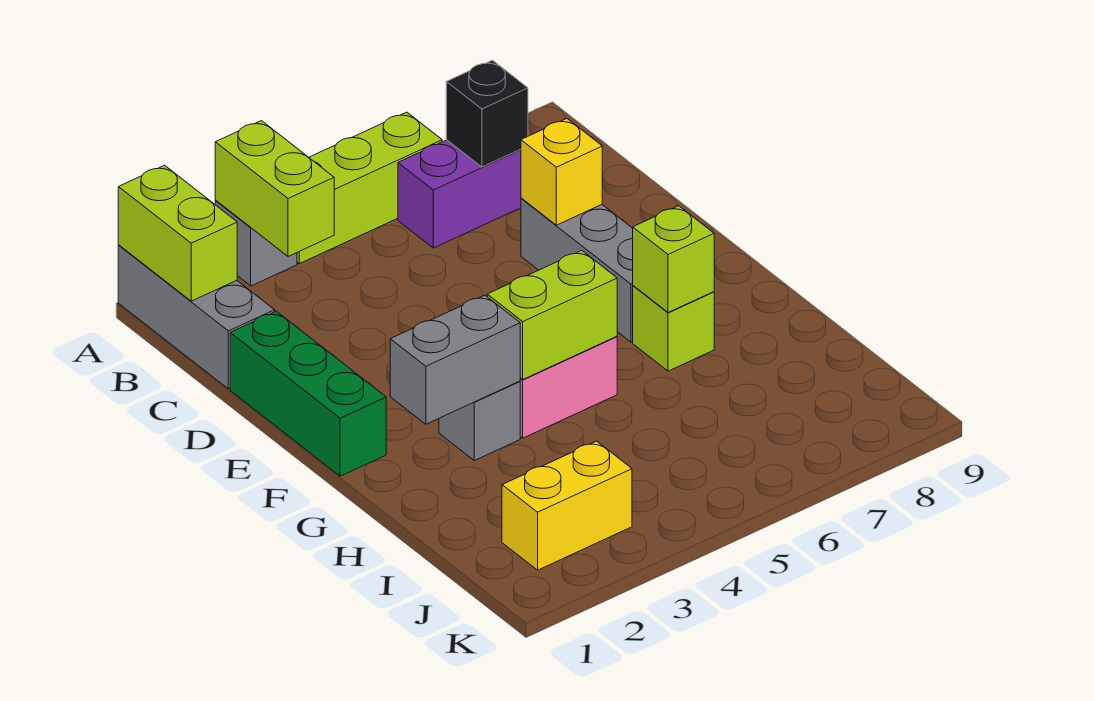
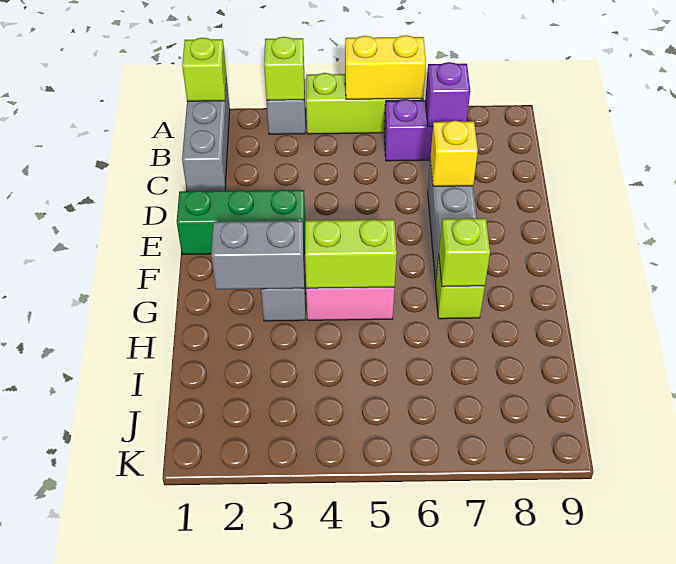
lime brick A1:B1 level 2 -> lime brick A1 level 2
lime brick A3:B3 level 2 -> lime brick A3 level 2
black brick B7 level 2 -> purple brick B7 level 2
green brick D1:F1 level 1 -> green brick E1:E3 level 1
yellow brick J2:J3 level 1 -> yellow brick A5:A6 level 2

